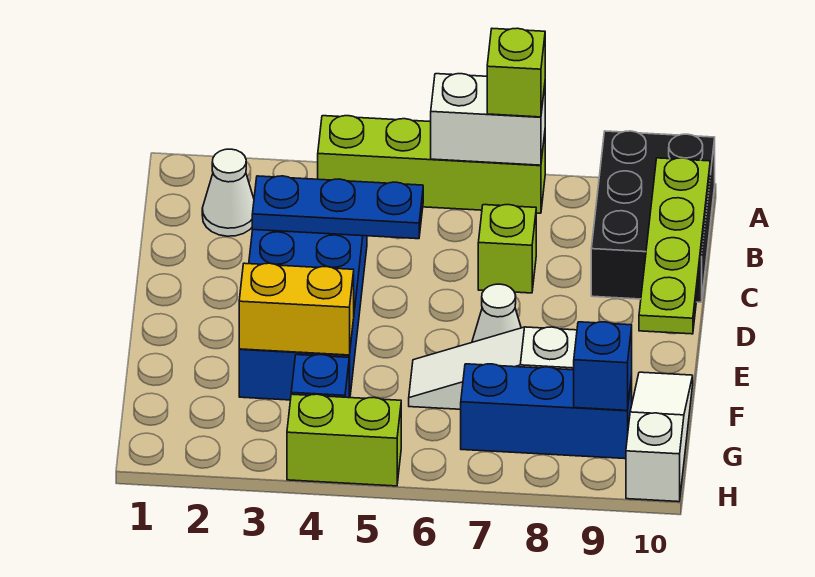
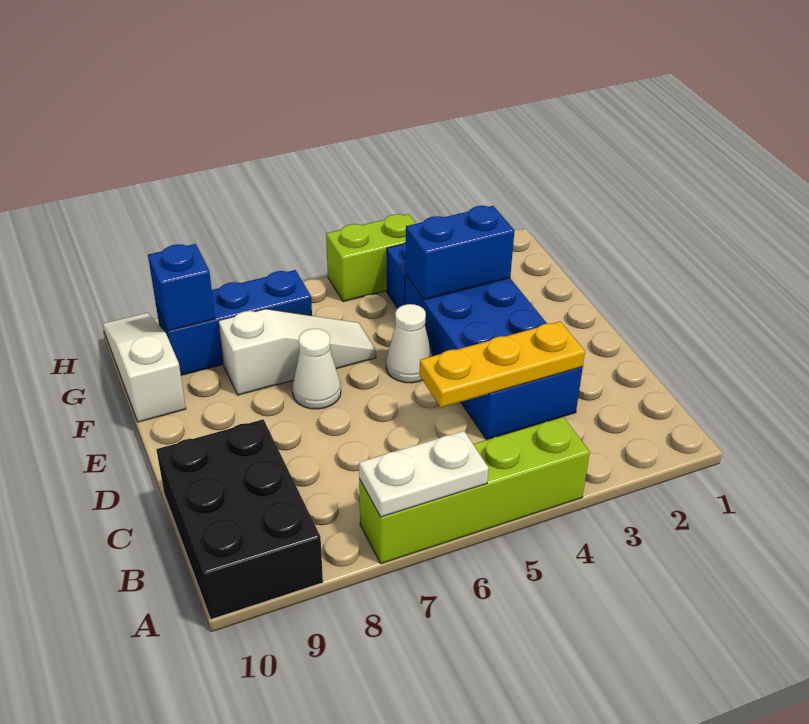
white brick A6:A7 level 2 -> white plate A6:A7 level 2
lime brick A7 level 3 -> none
white cone B2 level 1 -> white cone E5 level 1
lime plate B10:E10 level 2 -> none
blue plate C3:C5 level 2 -> yellow plate C3:C5 level 2
lime brick C7 level 1 -> none
yellow brick F3:F4 level 2 -> blue brick F3:F4 level 2
white slope F10:H10 level 1 top H -> white slope F10:H10 level 1 top F

